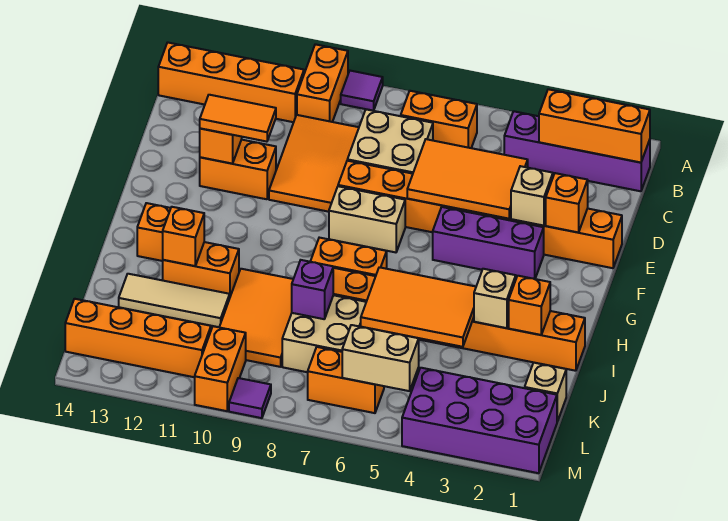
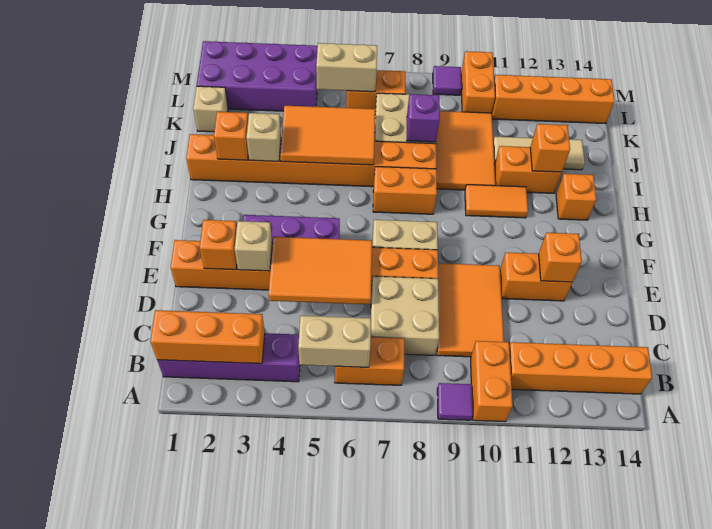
none -> tan brick B5:B6 level 2
orange tile E11:E12 level 3 -> orange tile H10:H11 level 1

